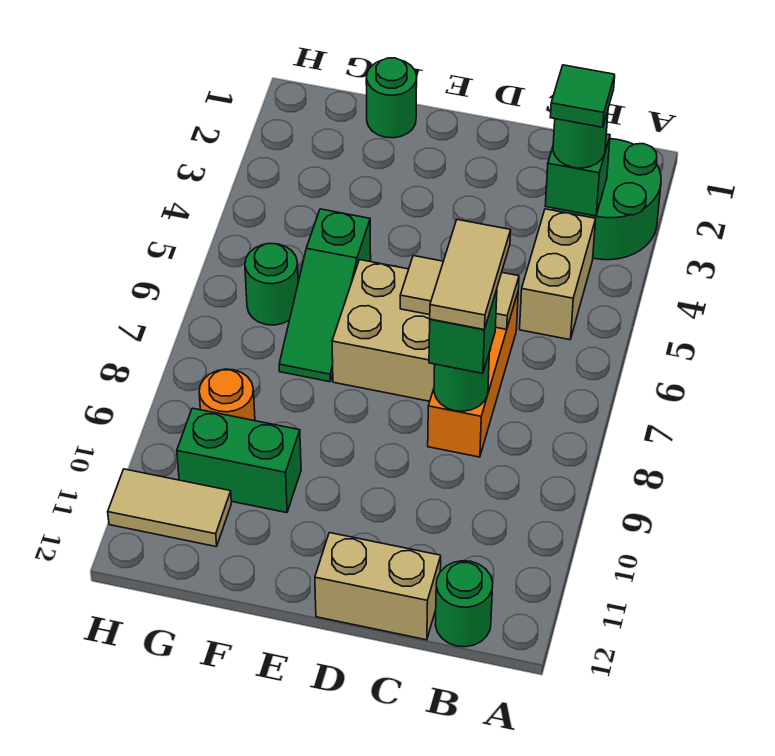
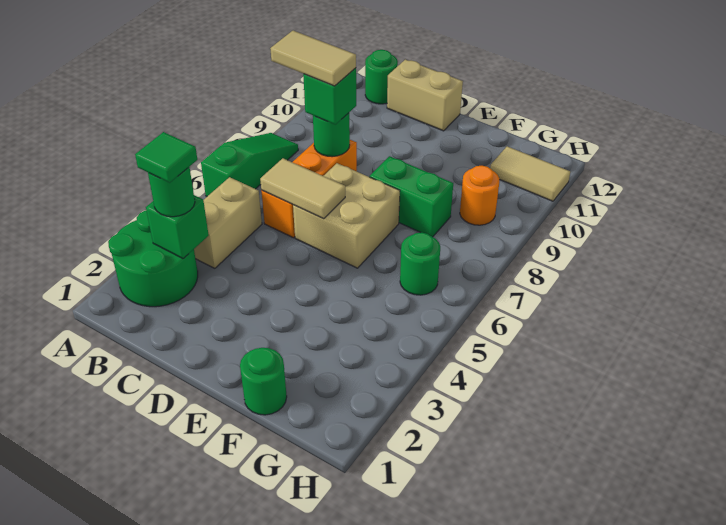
tan tile C7:C8 level 4 -> tan tile B8:C8 level 4
green slope F5:F7 level 1 top 5 -> green slope A6:A8 level 1 top 6
green brick F10:G10 level 1 -> green brick E8:F8 level 1

